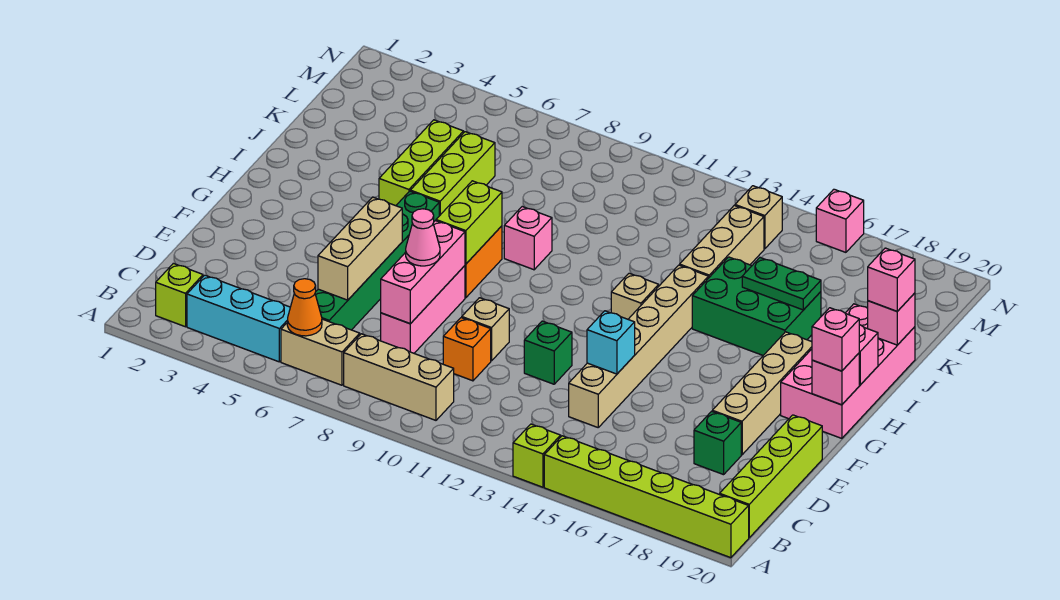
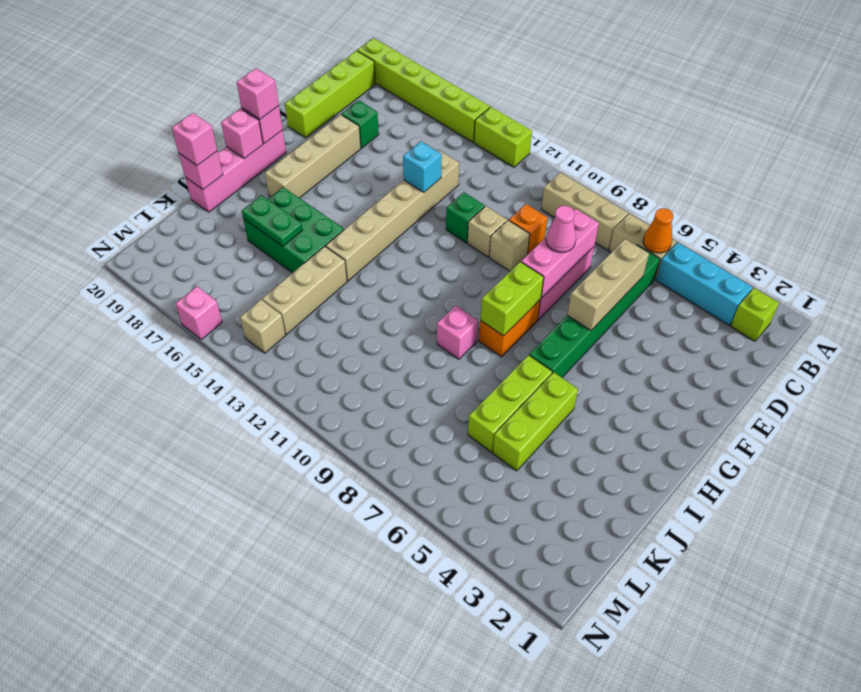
lime brick A14 level 1 -> lime brick A13:A14 level 1
pink brick G19:J20 level 1 -> pink brick G20:J20 level 1
tan brick H13 level 1 -> tan brick E11 level 1

